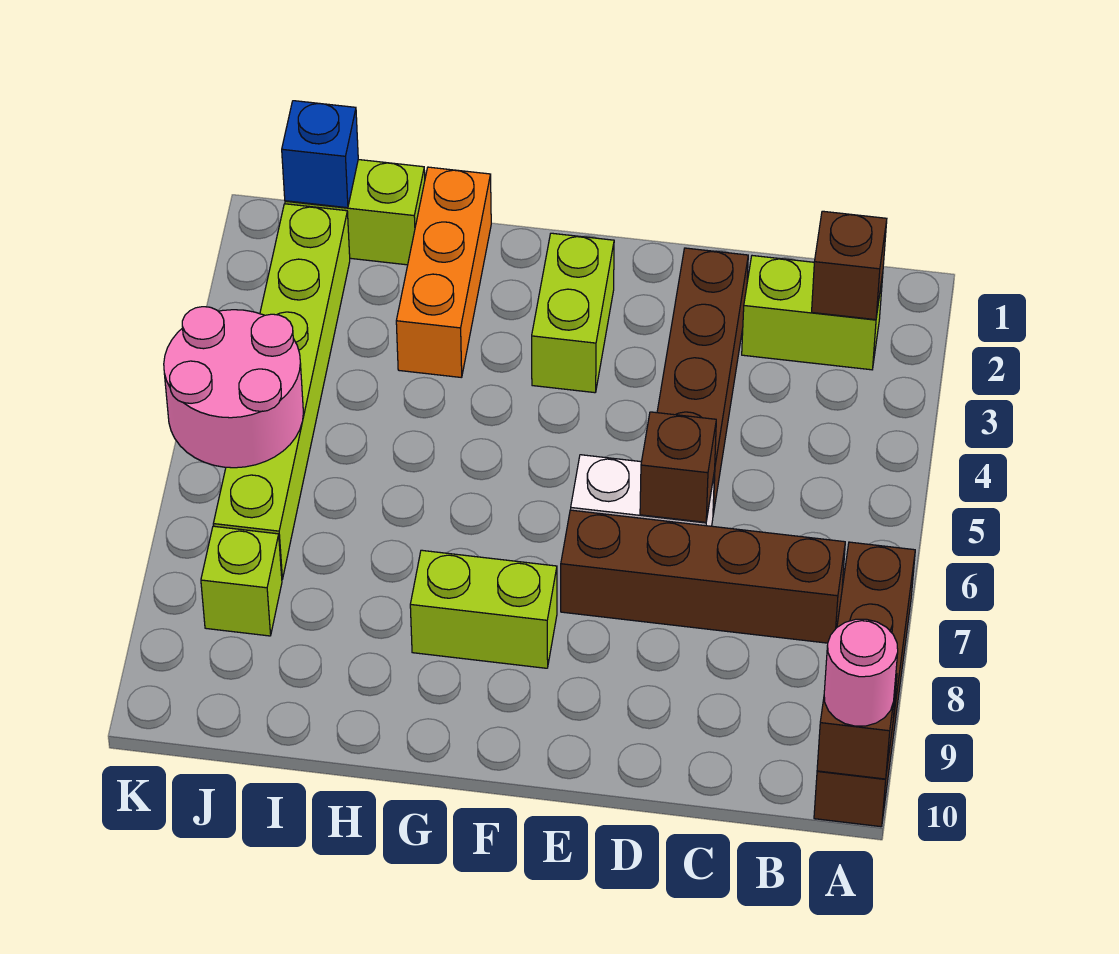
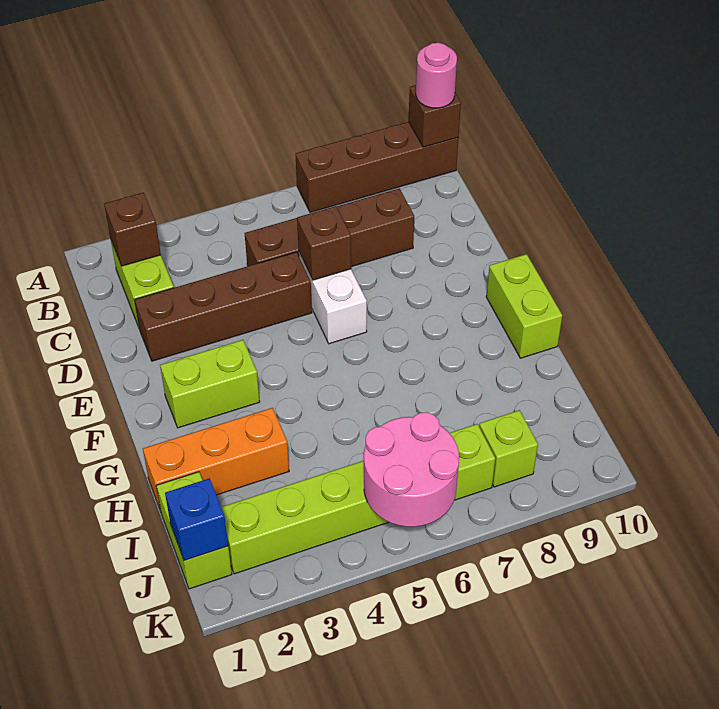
brown brick B7:E7 level 1 -> brown brick C5:C8 level 1
lime brick F8:G8 level 1 -> lime brick F10:G10 level 1

